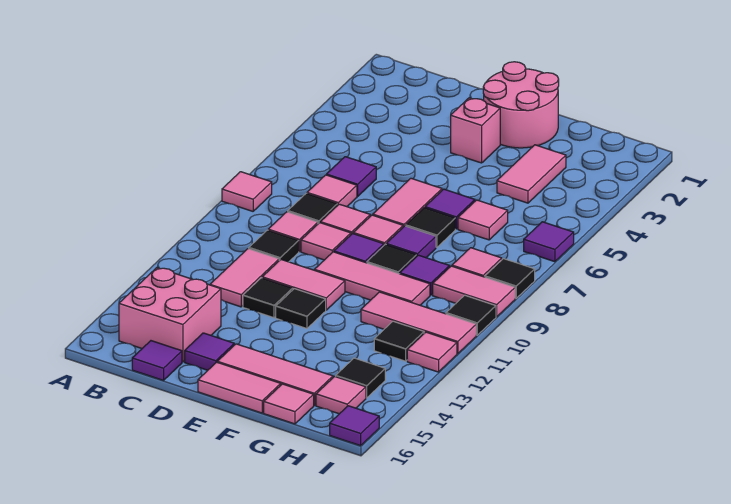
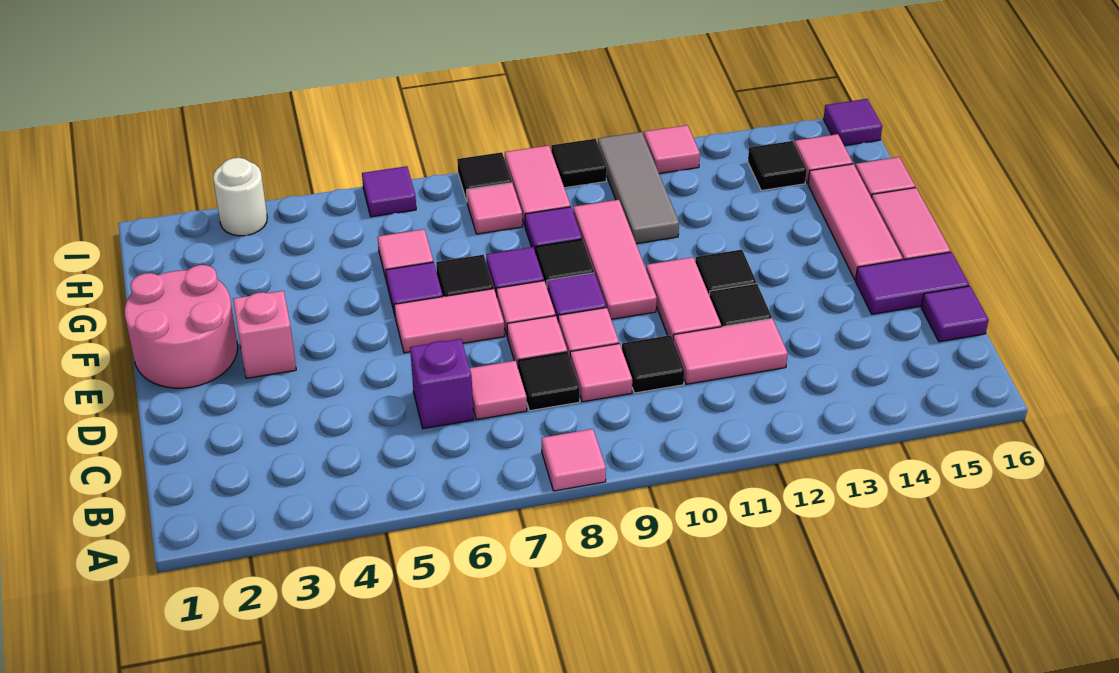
pink brick B14:C15 level 1 -> none
purple tile C6 level 1 -> purple brick C6 level 1
purple tile D15 level 1 -> purple tile D15:D16 level 1
pink tile G3:G4 level 1 -> none
pink tile G11:I11 level 1 -> grey tile G11:I11 level 1
black tile H12 level 1 -> none
none -> white round brick I3 level 1

